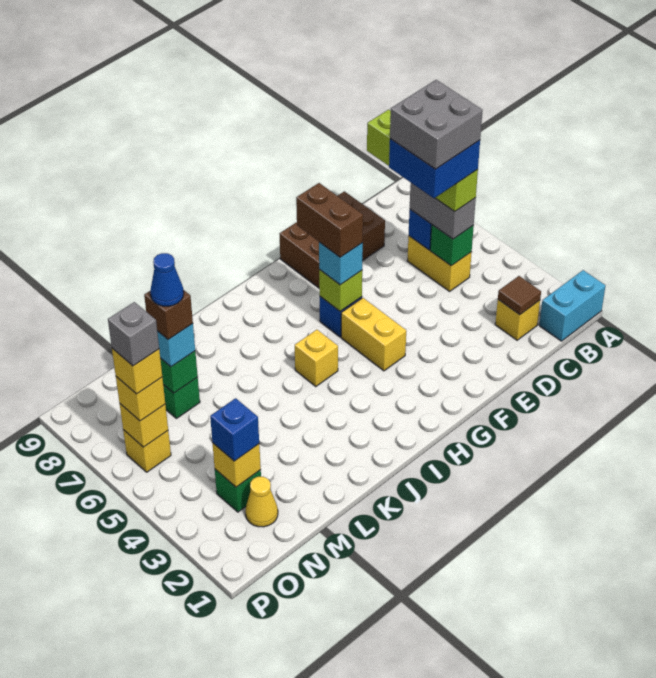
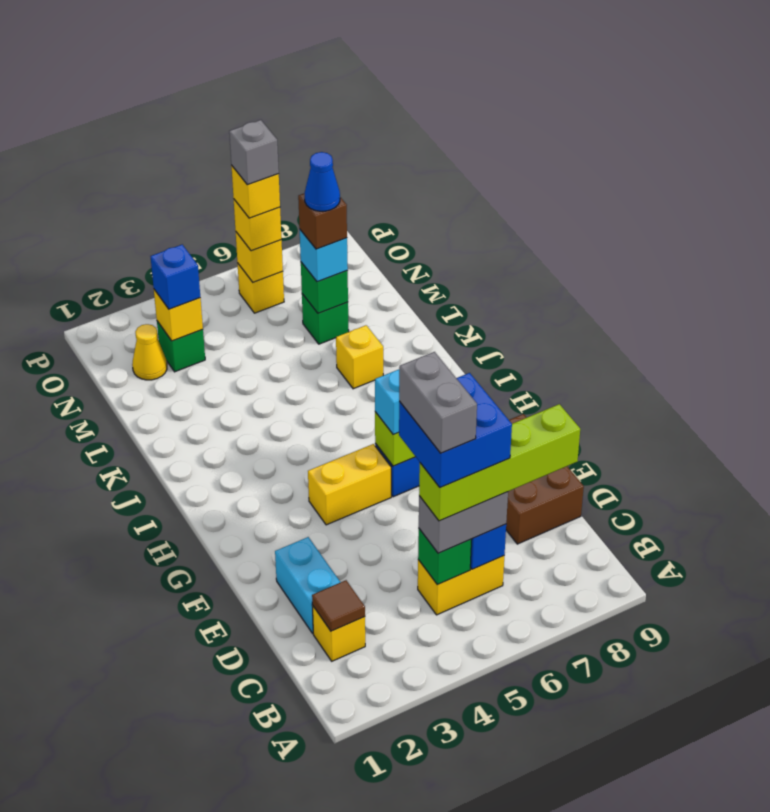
cyan brick A1:B1 level 1 -> cyan brick D2:E2 level 1
grey brick C5:D6 level 6 -> grey brick C5:D5 level 6
brown brick G6:G7 level 4 -> none
yellow brick I5 level 1 -> yellow brick K7 level 1

